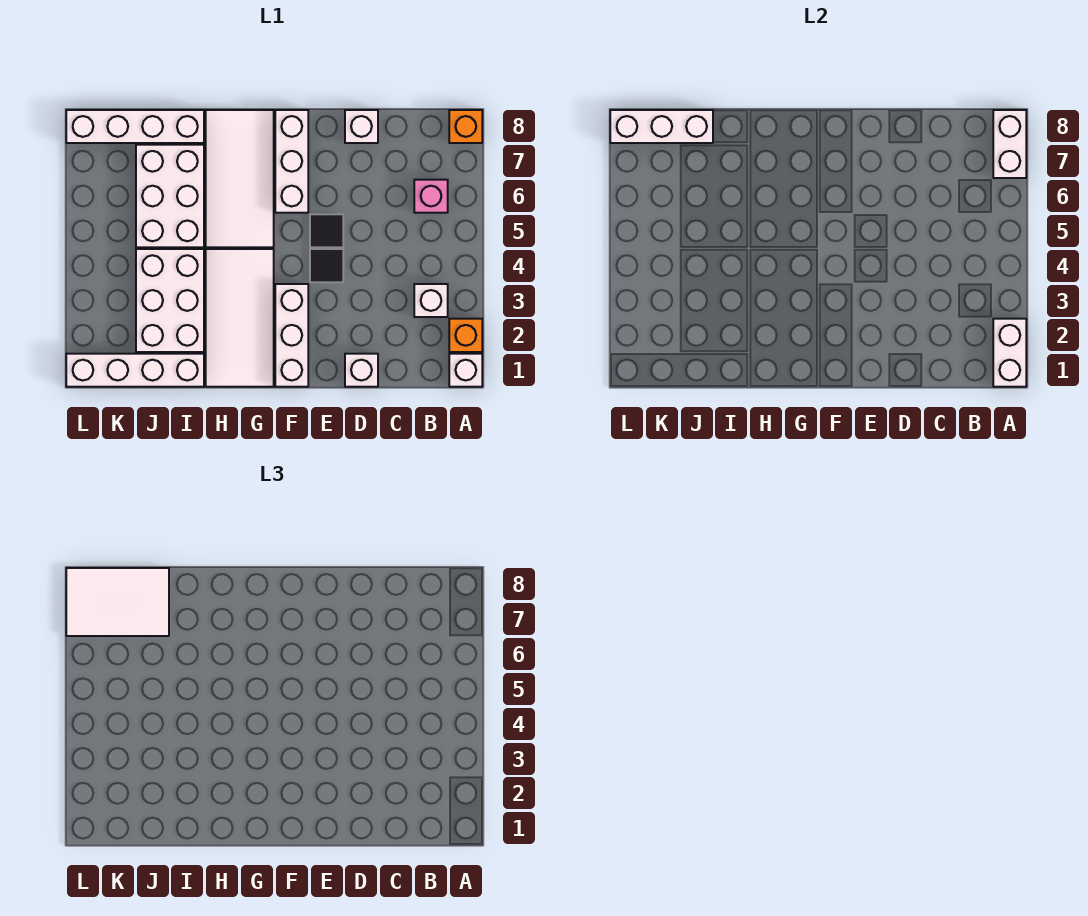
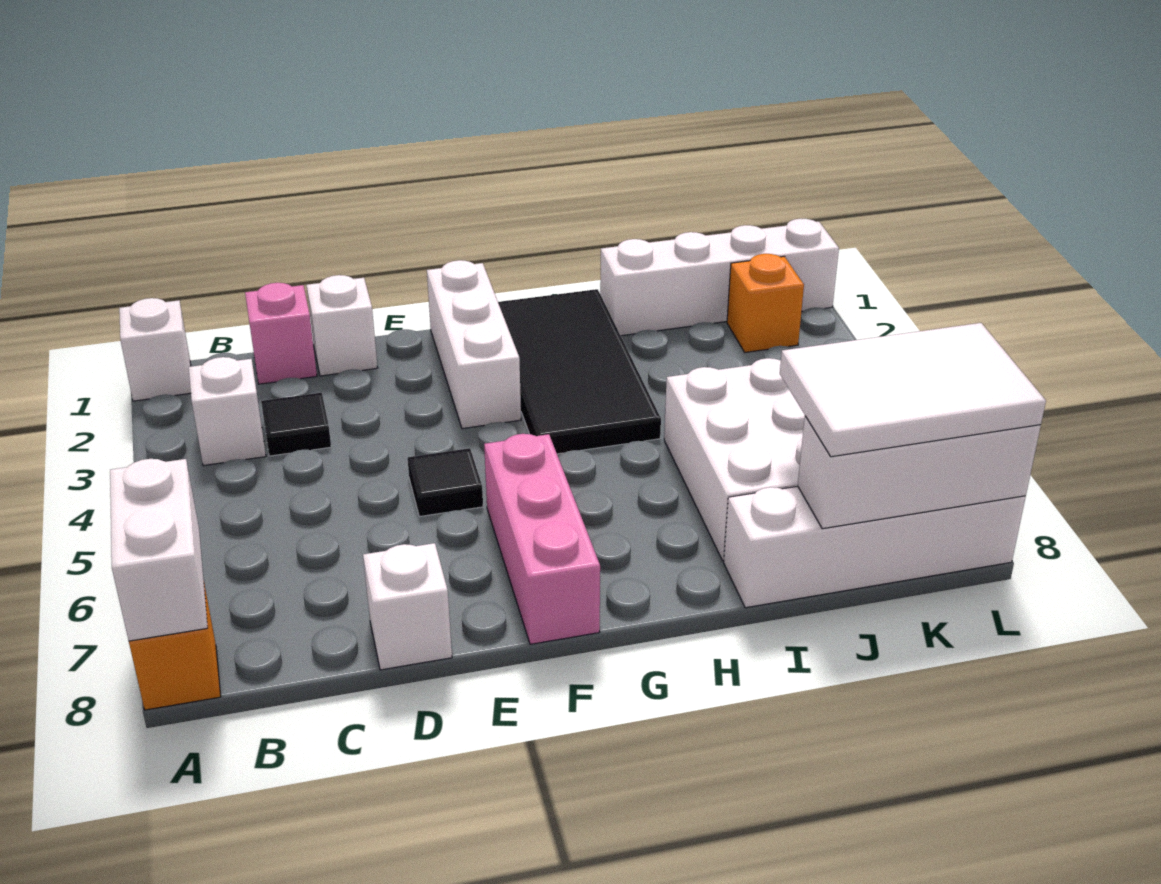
white brick A1:A2 level 2 -> none
orange brick A2 level 1 -> orange brick K2 level 1
pink brick B6 level 1 -> pink brick C1 level 1
black tile E4 level 1 -> black tile C3 level 1
white brick F6:F8 level 1 -> pink brick F6:F8 level 1
white tile G1:H4 level 1 -> black tile G1:H4 level 1
white tile G5:H8 level 1 -> none
white brick I2:J4 level 1 -> none

